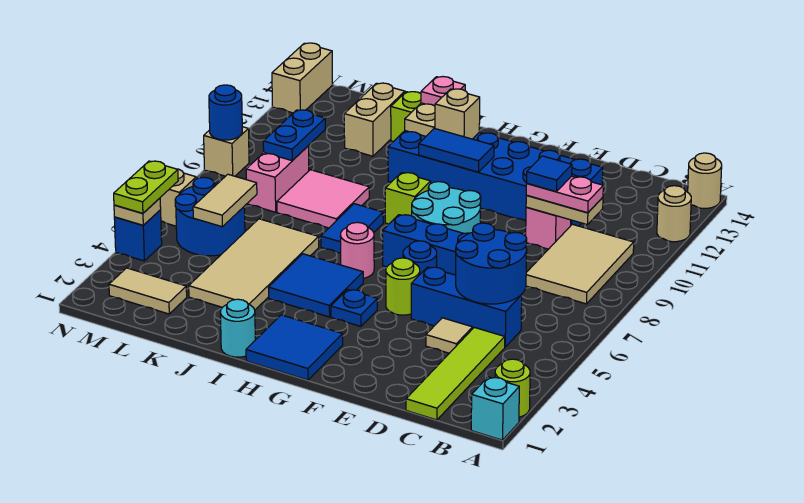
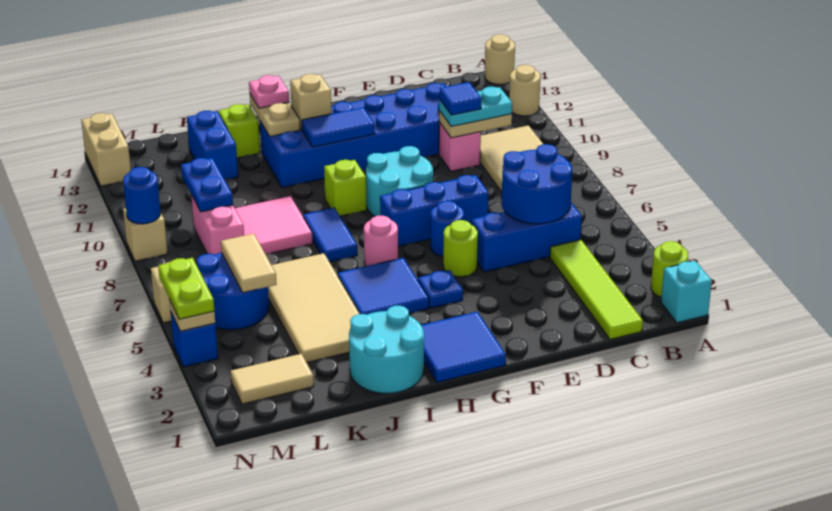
pink plate C10:D10 level 3 -> cyan plate C10:D10 level 3
tan tile D4 level 1 -> none
cyan round brick I1 level 1 -> cyan round brick I1:J2 level 1
tan brick K12:K13 level 1 -> blue brick K12:K13 level 1

